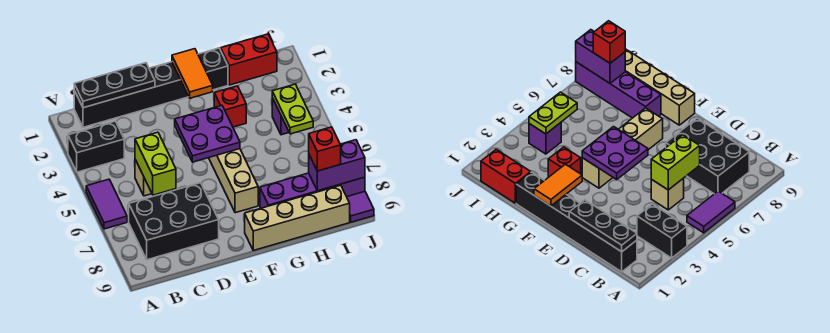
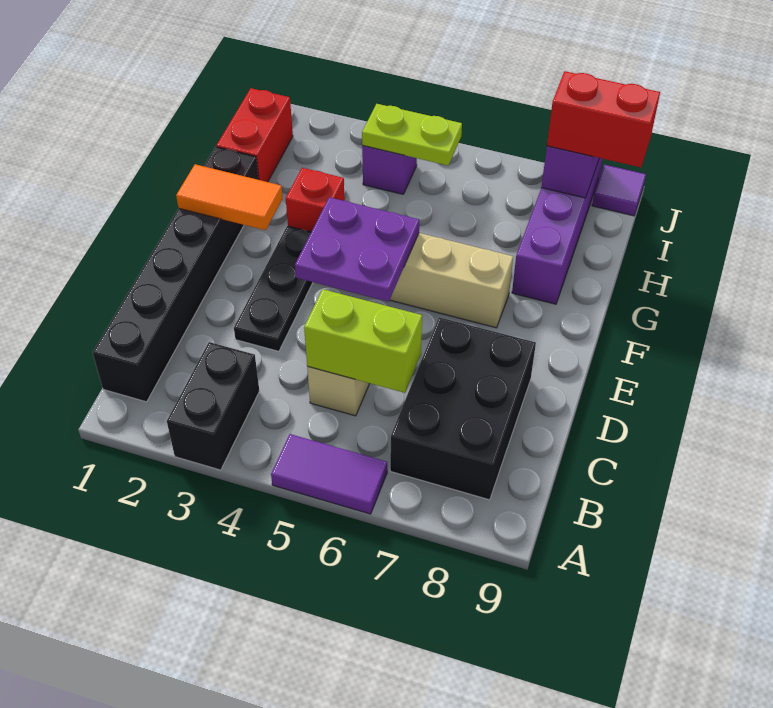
black plate B1:D1 level 2 -> black plate D3:F3 level 1
tan brick F9:I9 level 1 -> none
red brick I8 level 3 -> red brick I8:I9 level 3

